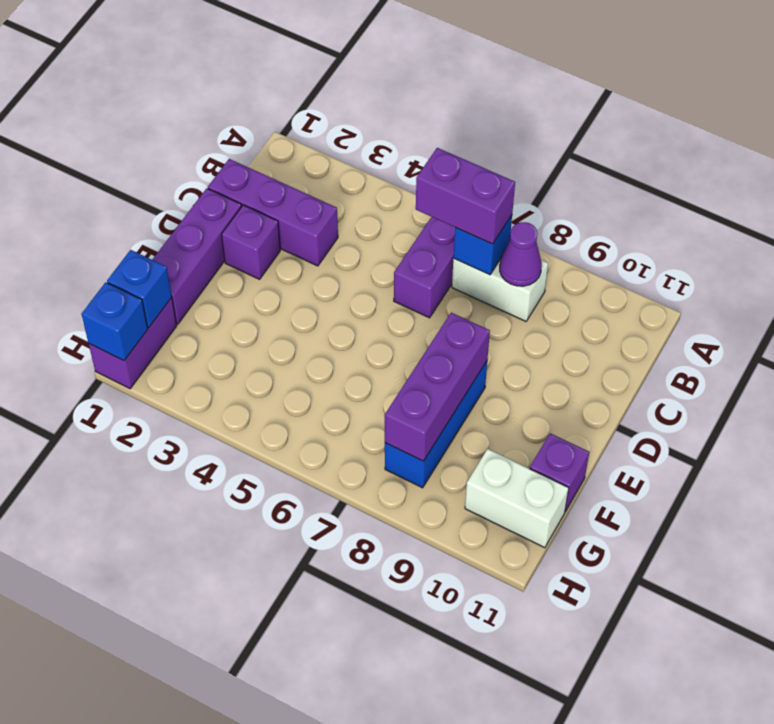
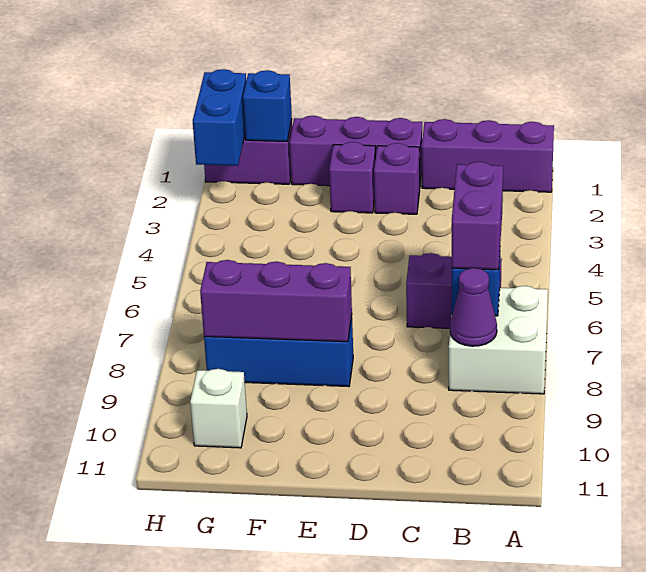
white brick B7:B8 level 1 -> white brick A7:B8 level 1
purple brick C1:C3 level 1 -> purple brick A1:C1 level 1
purple brick F11 level 1 -> purple brick E2 level 1
white brick G10:G11 level 1 -> white brick G10 level 1
blue brick H1 level 2 -> blue brick H1:H2 level 2

